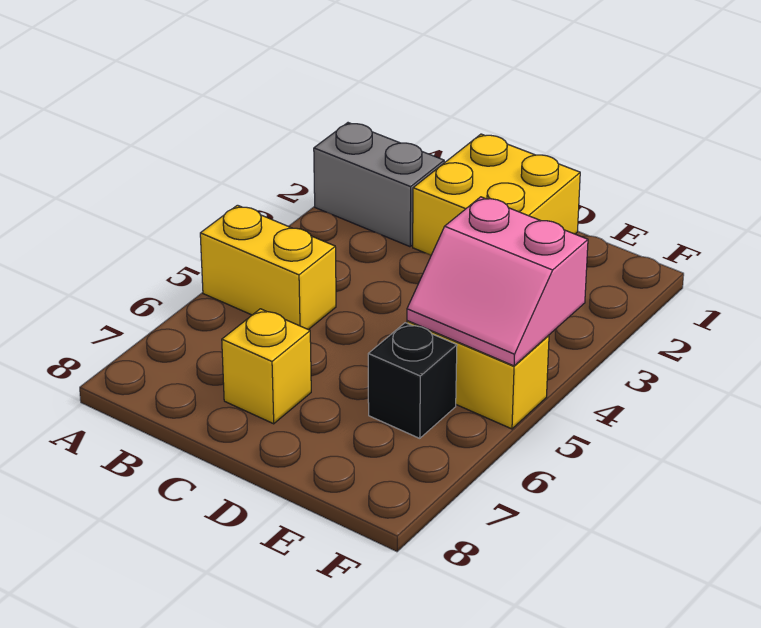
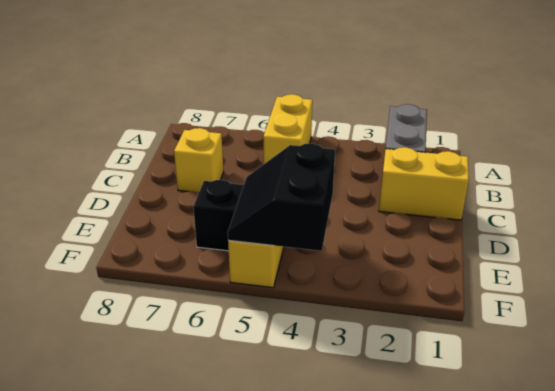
yellow brick C1:D2 level 1 -> yellow brick C1:C2 level 1
pink slope E4:F5 level 2 top 4 -> black slope E4:F5 level 2 top 4

